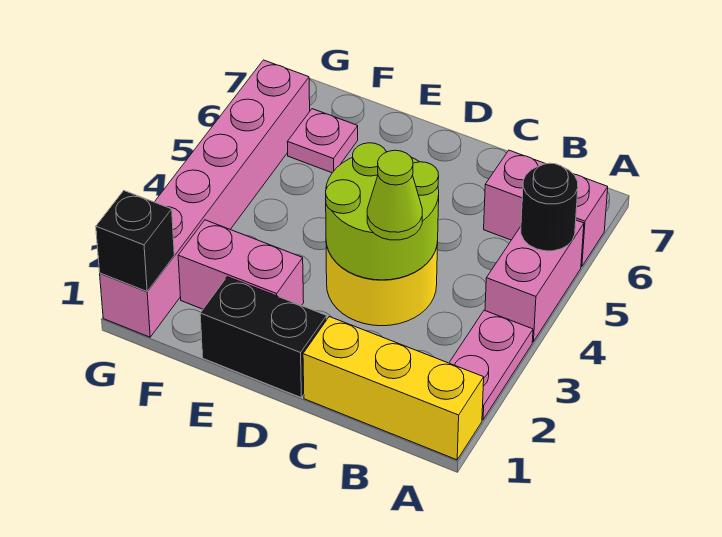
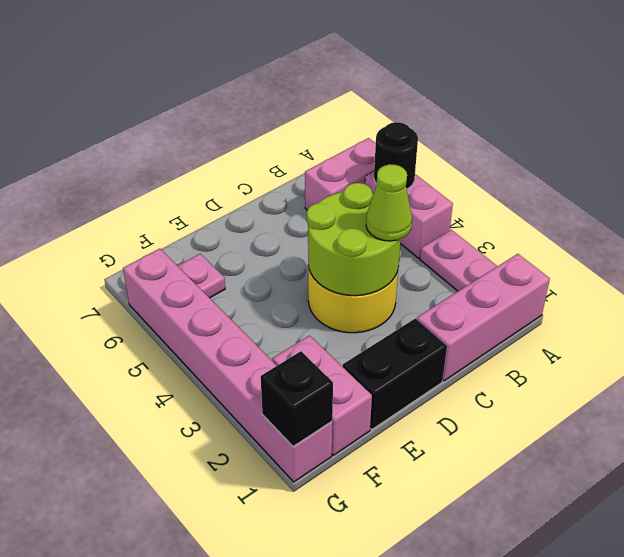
yellow brick A1:C1 level 1 -> pink brick A1:C1 level 1
pink brick E2:F2 level 1 -> pink brick F1:F2 level 1

